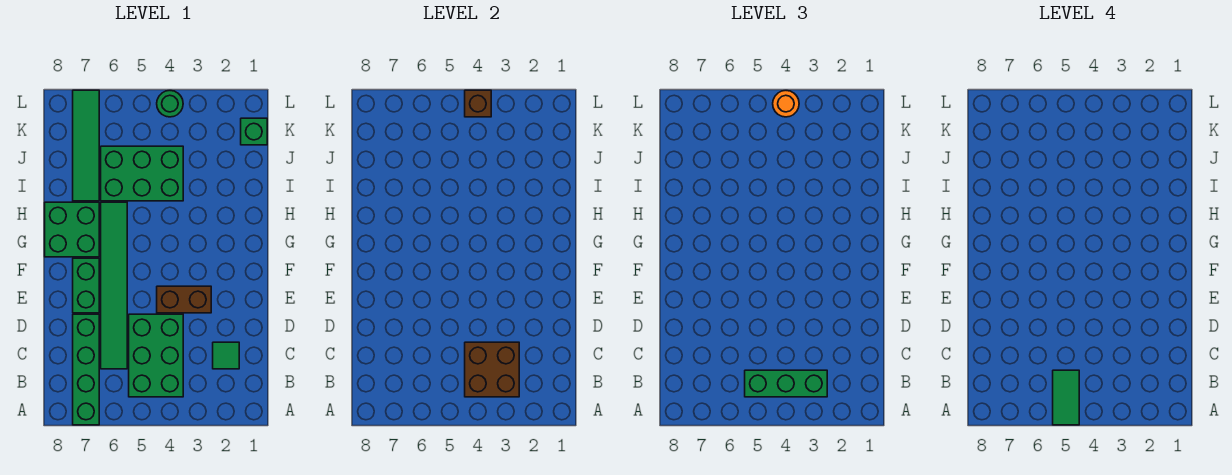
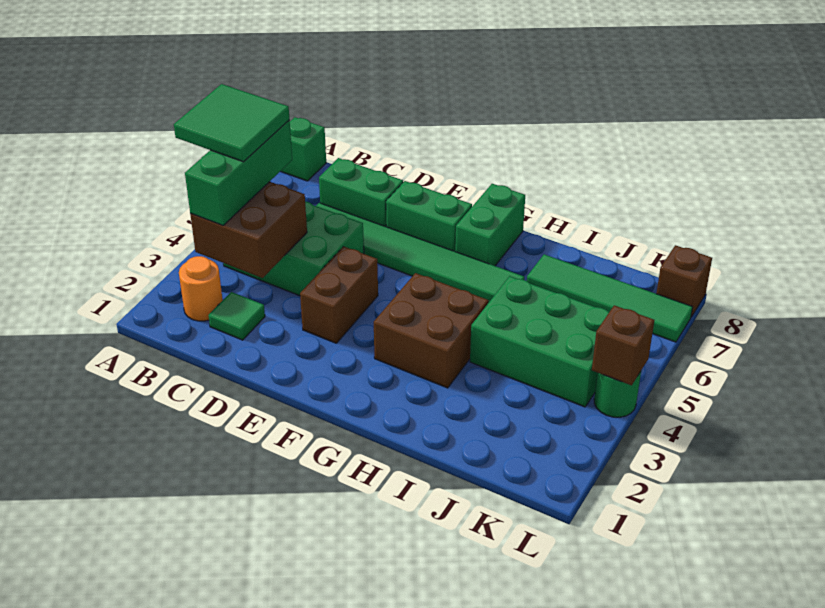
green tile A5:B5 level 4 -> green tile A4:B5 level 4
green brick A7:D7 level 1 -> green brick C7:D7 level 1
none -> brown brick G3:H4 level 1
green brick G7:H8 level 1 -> green brick G7:G8 level 1
green brick I4:J6 level 1 -> green brick I4:K5 level 1
green brick K1 level 1 -> green brick A8 level 1
orange round brick L4 level 3 -> orange round brick B2 level 1
none -> brown brick L8 level 1

